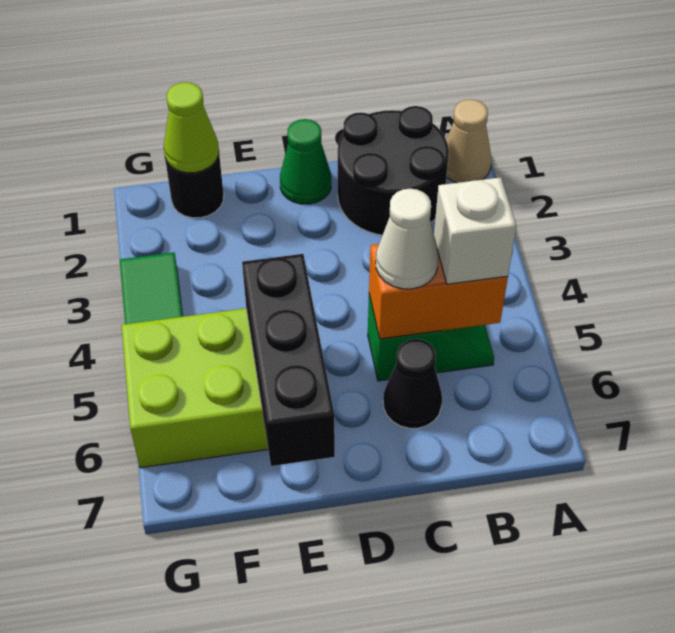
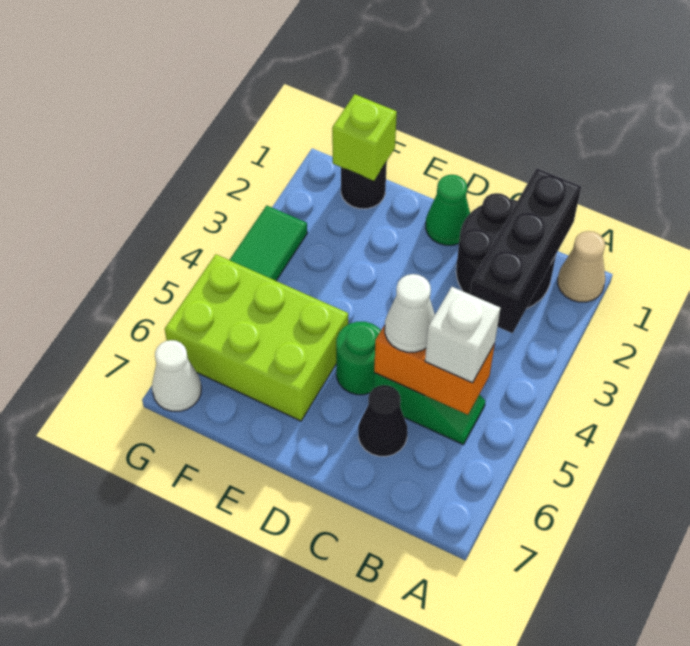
none -> green round brick D5 level 1
black brick E5:E7 level 2 -> black brick B1:B3 level 2
lime cone F1 level 2 -> lime brick F1 level 2
none -> white cone G7 level 1

